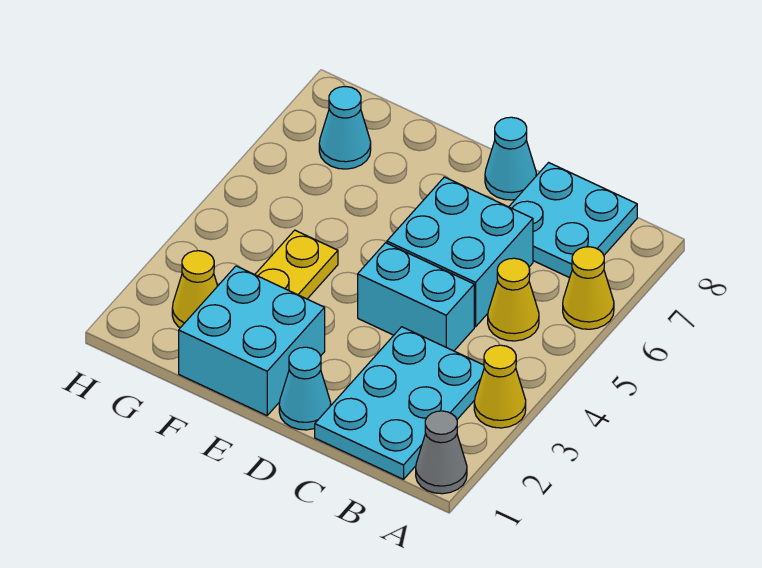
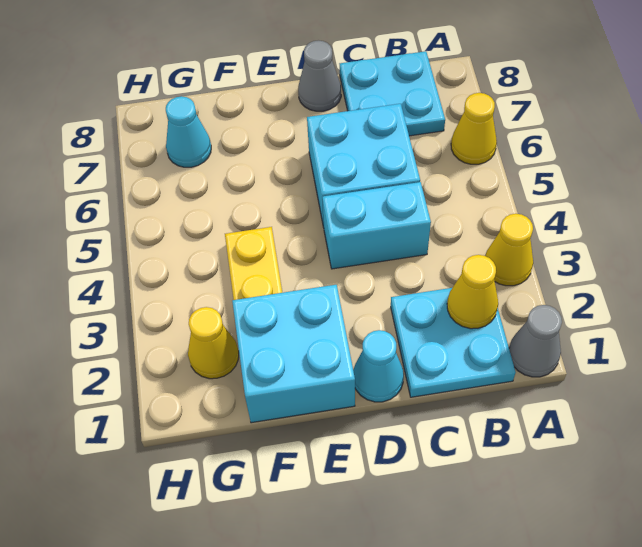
cyan plate B1:C3 level 1 -> cyan plate B1:C2 level 1
yellow cone B5 level 1 -> yellow cone B2 level 2
cyan cone D8 level 1 -> grey cone D8 level 1

